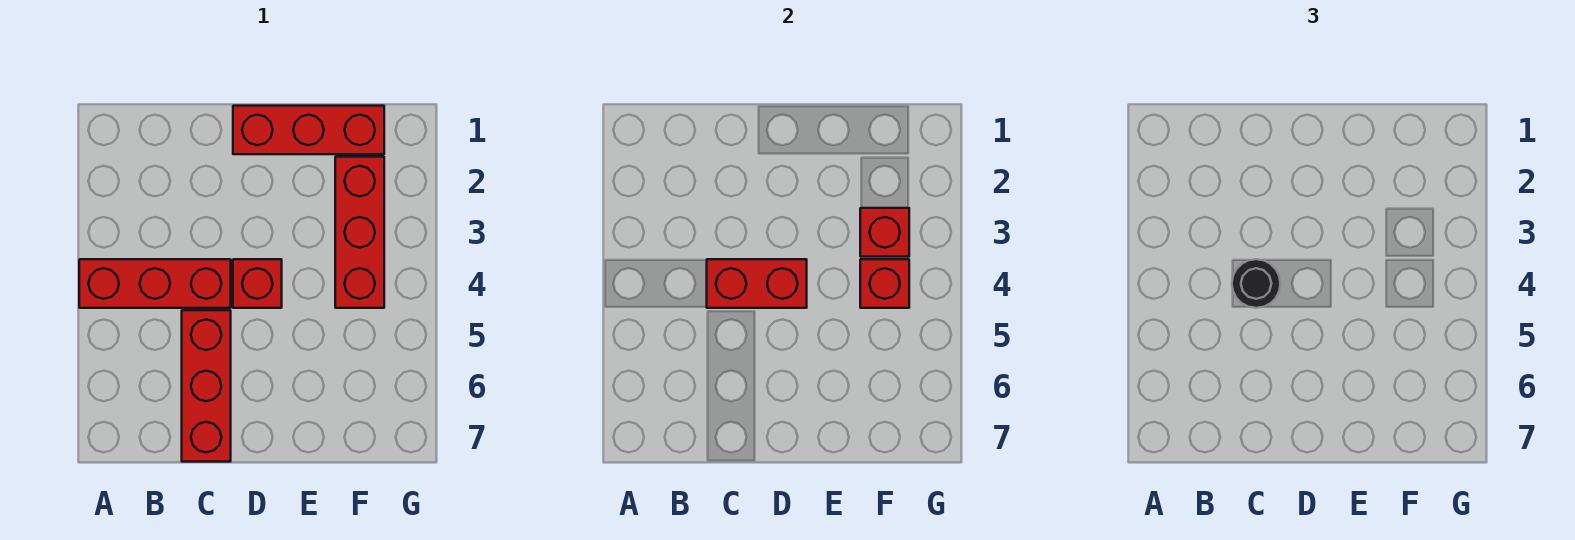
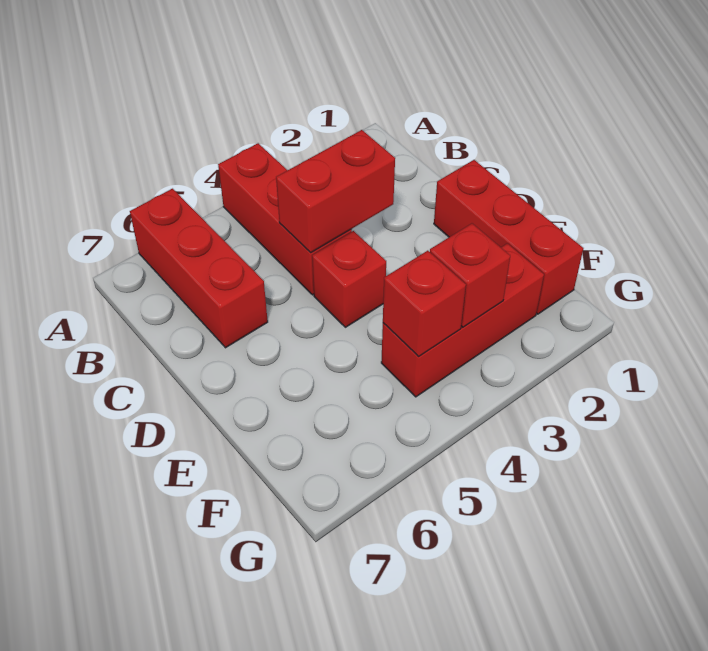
red brick C4:D4 level 2 -> red brick C3:C4 level 2
black round brick C4 level 3 -> none
red brick C5:C7 level 1 -> red brick A6:C6 level 1

